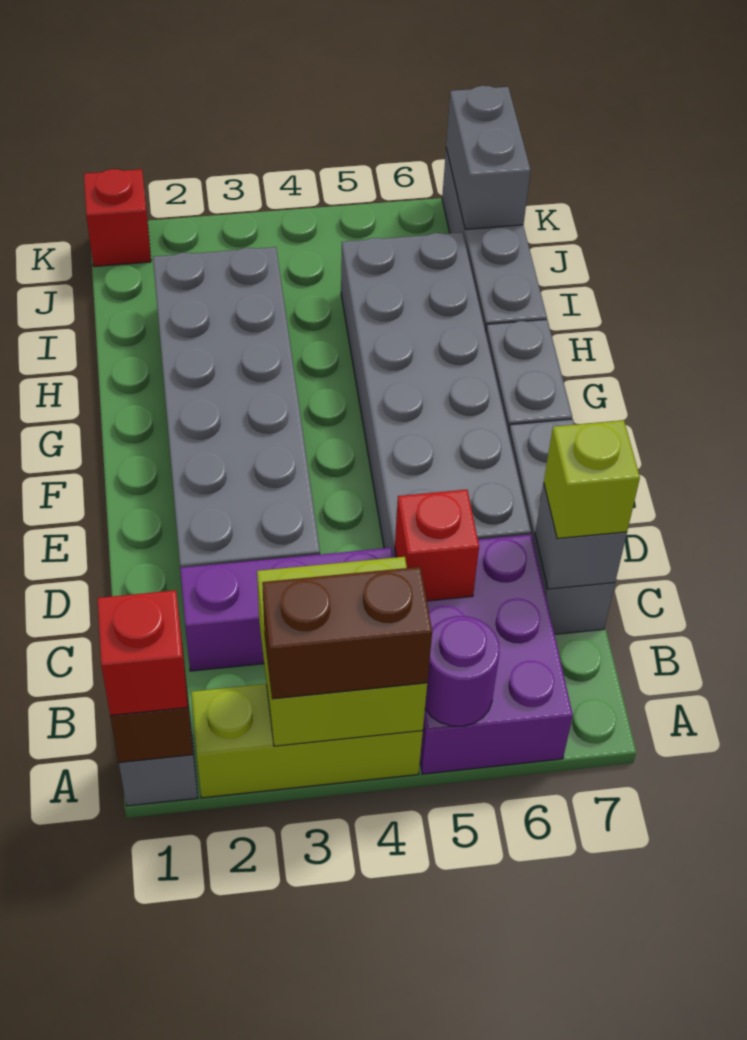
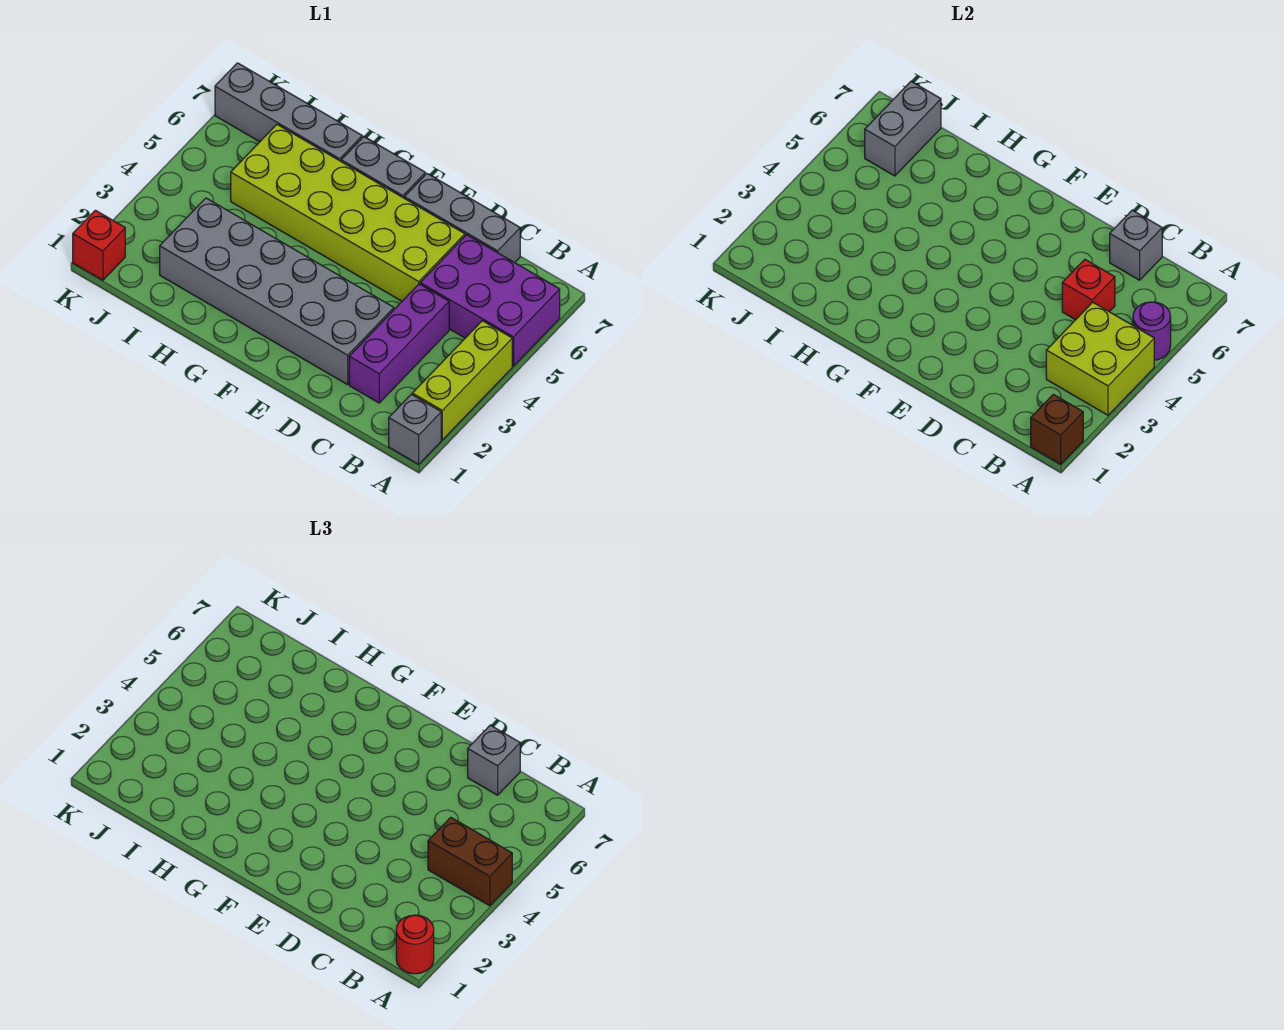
red brick A1 level 3 -> red round brick A1 level 3
brown brick A3:A4 level 3 -> brown brick A4:B4 level 3
lime brick C7 level 3 -> grey brick C7 level 3
grey brick D5:I6 level 1 -> lime brick D5:I6 level 1
grey brick J7:K7 level 2 -> grey brick J6:J7 level 2

